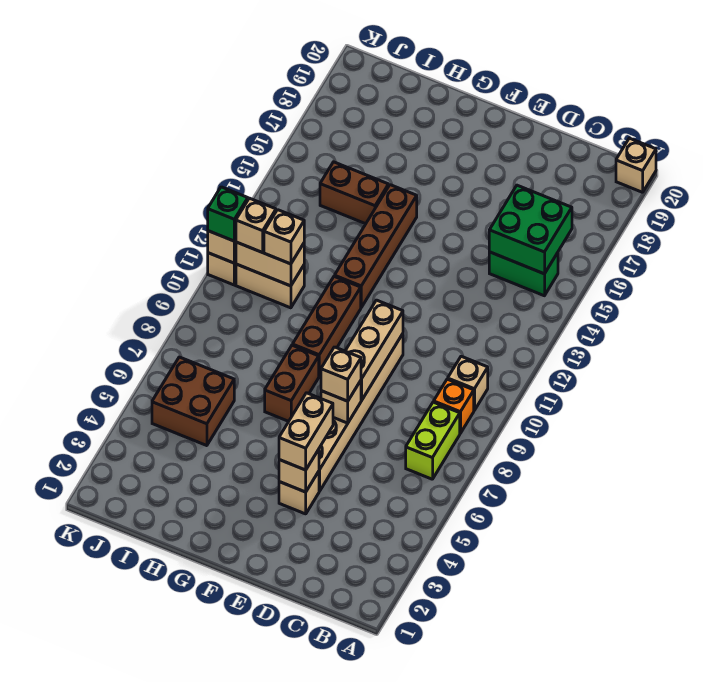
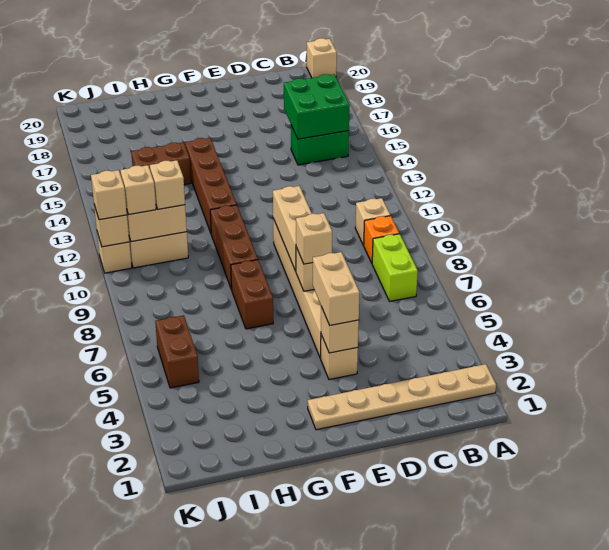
none -> tan plate A2:F2 level 1
brown brick I5:J6 level 1 -> brown brick J5:J6 level 1
green brick K11 level 3 -> tan brick K11 level 3

